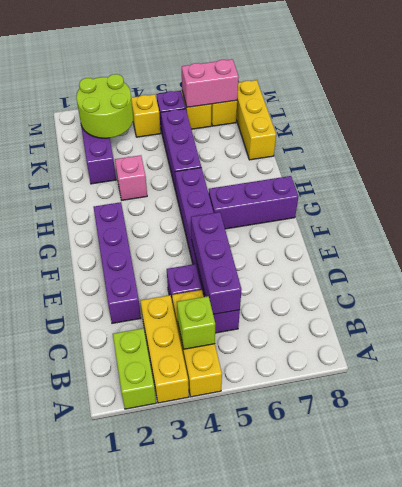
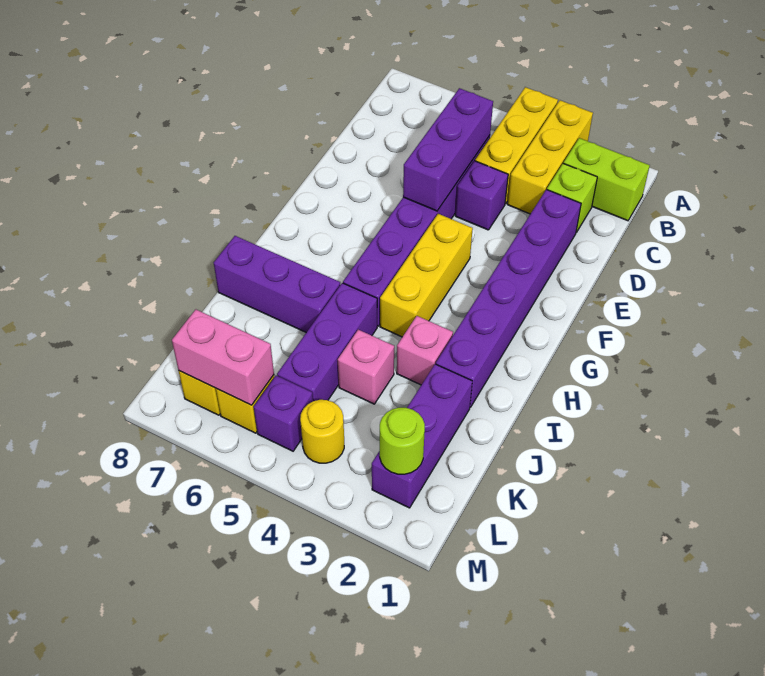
lime brick A2:B2 level 1 -> lime brick B1:B2 level 1
lime brick B4 level 2 -> lime brick C2 level 1
purple brick D2:G2 level 1 -> purple brick D2:I2 level 1
purple brick G6:G8 level 1 -> purple brick I6:I8 level 1
none -> pink brick J4 level 1
yellow brick J8:L8 level 1 -> yellow brick F4:H4 level 1
lime round brick K2:L3 level 2 -> lime round brick L2 level 2
yellow brick L4 level 1 -> yellow round brick L4 level 1

